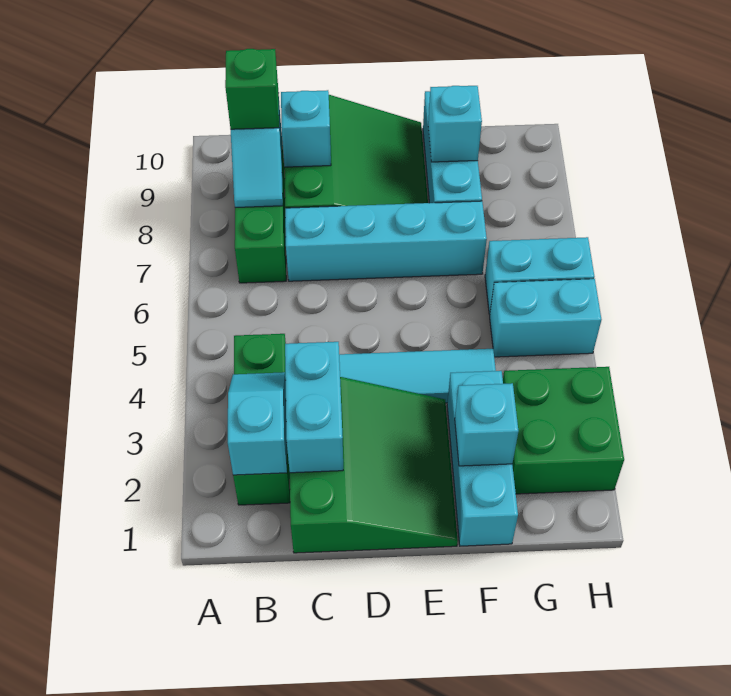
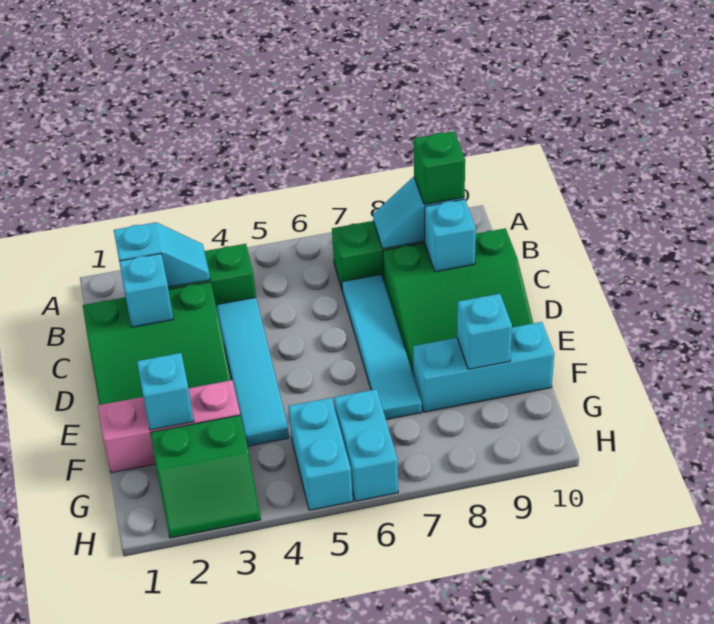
cyan brick C2:C3 level 2 -> cyan brick C2 level 2
cyan brick C7:F7 level 1 -> cyan tile C7:F7 level 1
cyan brick F1:F3 level 1 -> pink brick F1:F3 level 1
green brick G2:H3 level 1 -> green slope G2:H3 level 1 top G

